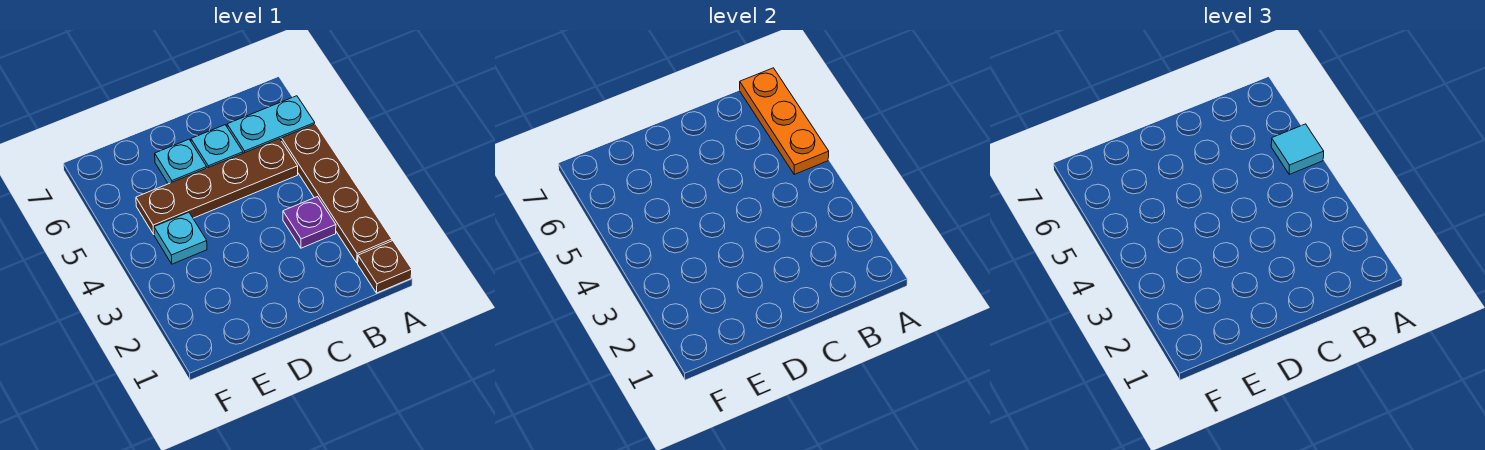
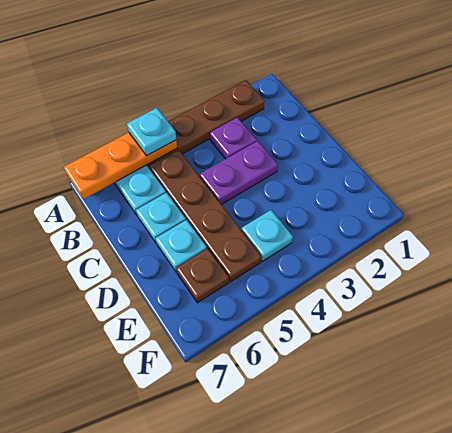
brown plate A1 level 1 -> brown plate E6 level 1
cyan tile A5 level 3 -> cyan plate A5 level 3
none -> purple plate C3:C4 level 1

